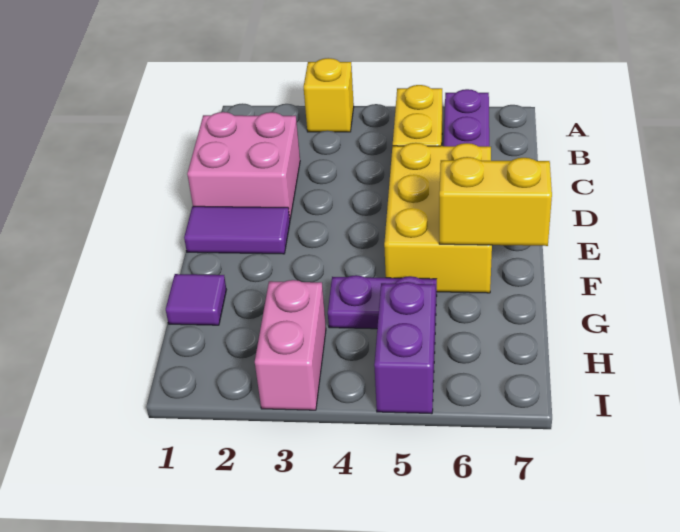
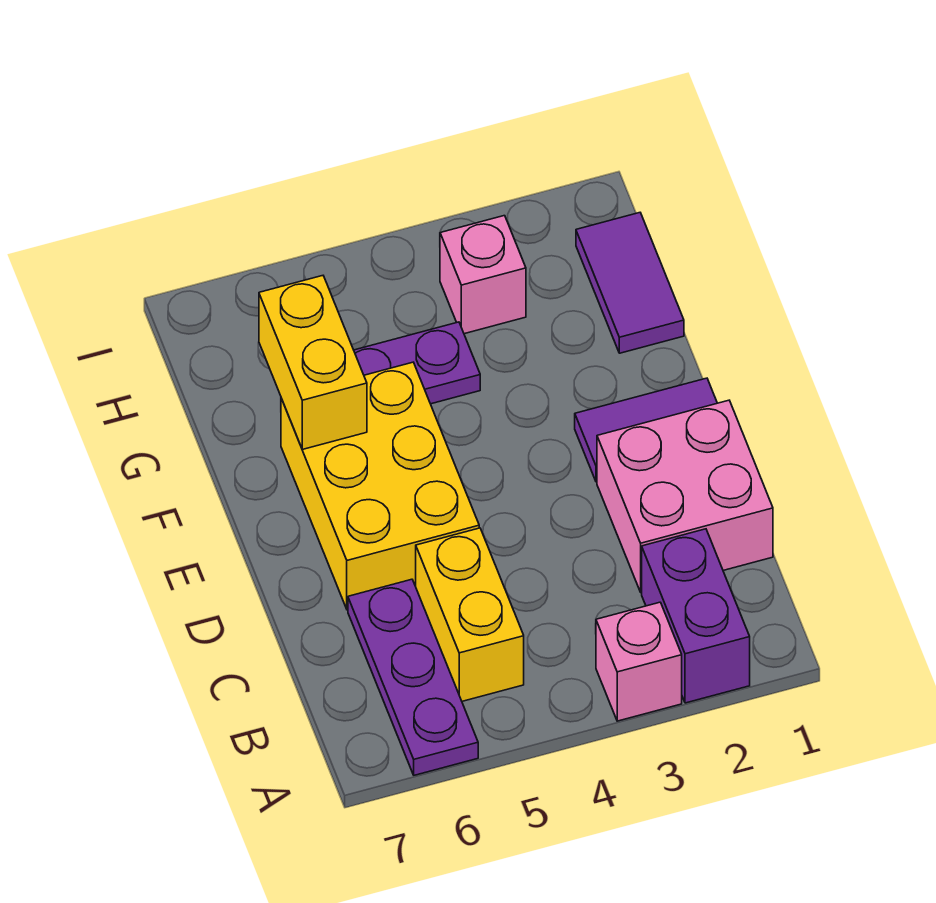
yellow brick A3 level 1 -> pink brick A3 level 1
yellow brick F6:F7 level 2 -> yellow brick F6:G6 level 2
purple tile G1 level 1 -> purple tile G1:H1 level 1
pink brick H3:I3 level 1 -> pink brick H3 level 1
purple brick H5:I5 level 1 -> purple brick A2:B2 level 1

